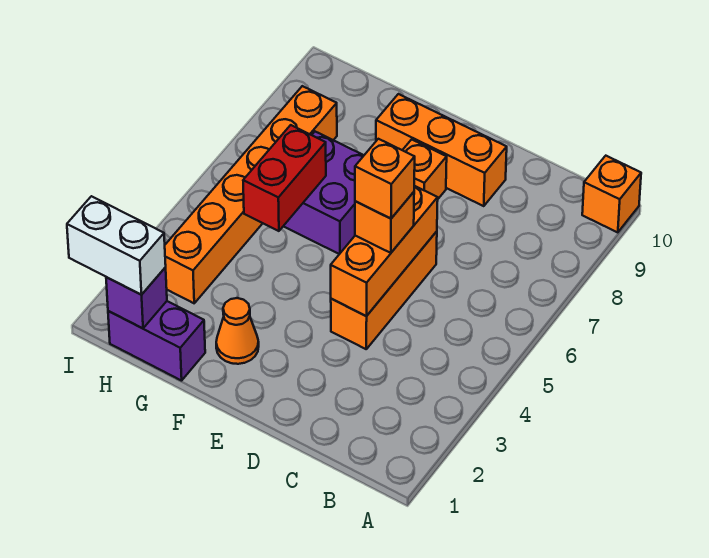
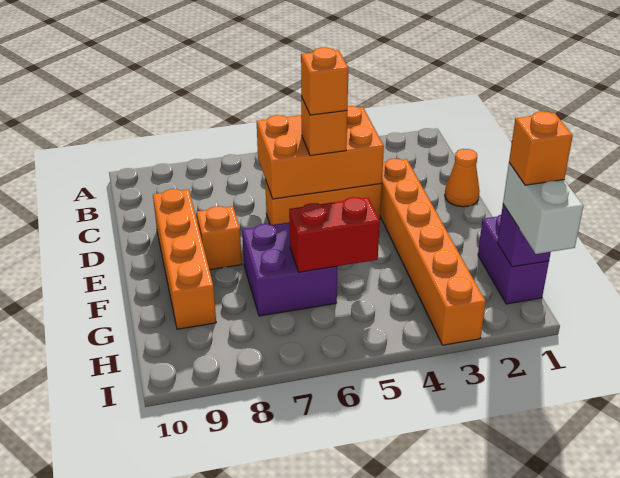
orange brick A10 level 1 -> orange brick H1 level 4
orange brick D4:D6 level 2 -> orange brick C4:D6 level 2
orange brick D9:F9 level 1 -> orange brick D9:G9 level 1
orange cone F2 level 1 -> orange cone D1 level 1
orange brick H3:H8 level 1 -> orange brick D3:I3 level 1

